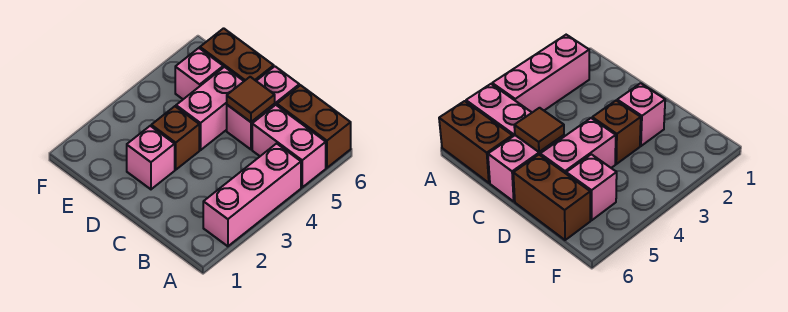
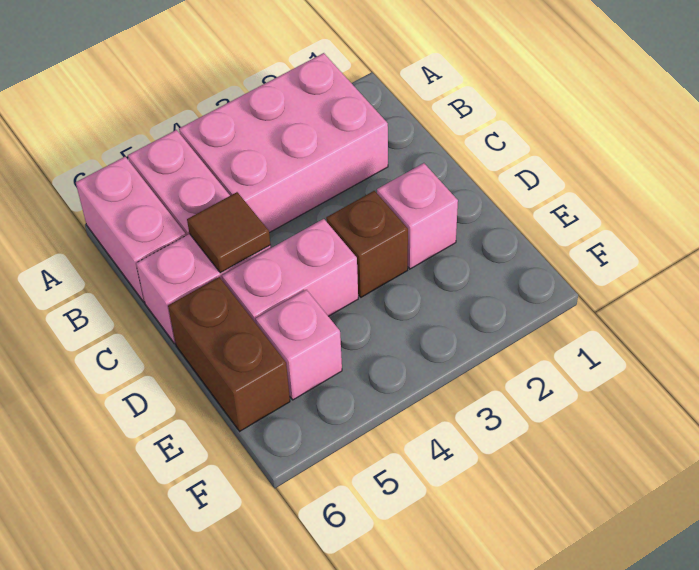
pink brick A2:A4 level 1 -> pink brick A2:B4 level 1
brown brick A6:B6 level 1 -> pink brick A6:B6 level 1

